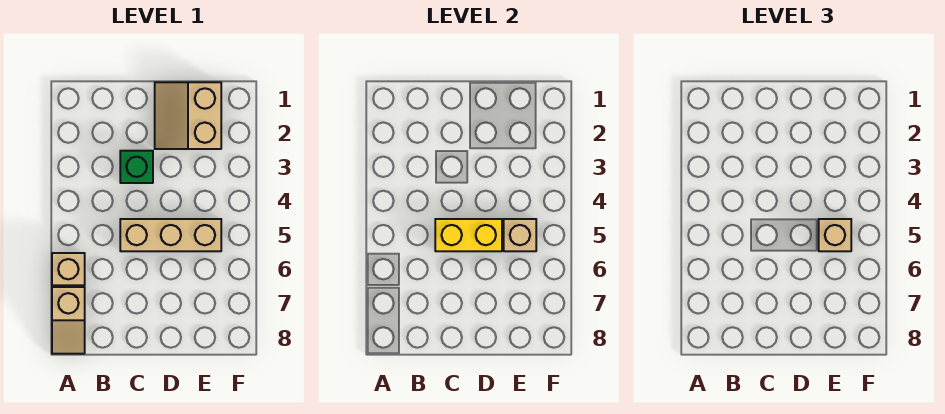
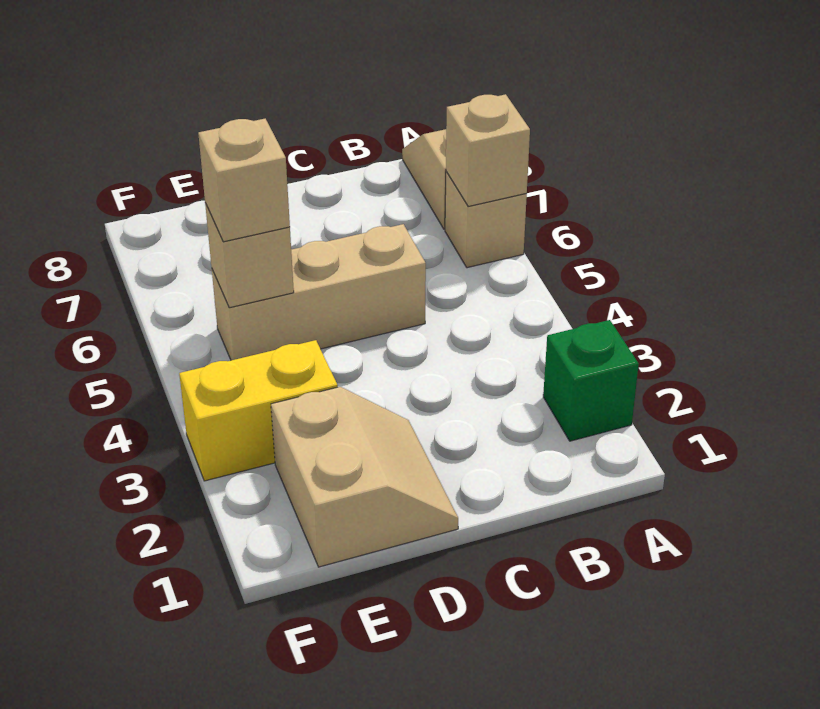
none -> tan brick A6 level 2
green brick C3 level 1 -> green brick A2 level 1
yellow brick C5:D5 level 2 -> yellow brick E3:F3 level 1

